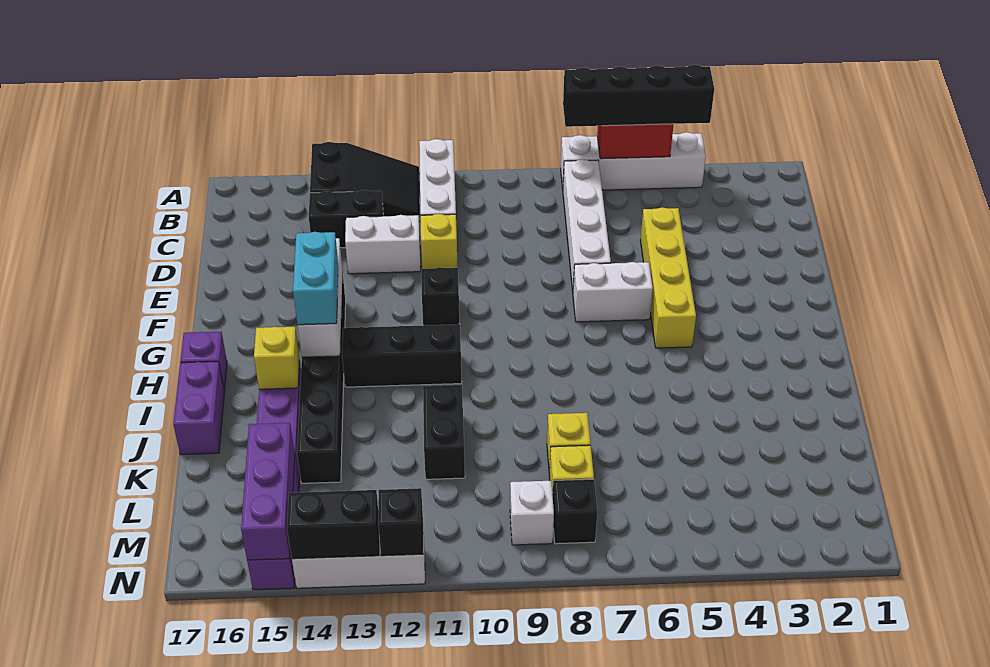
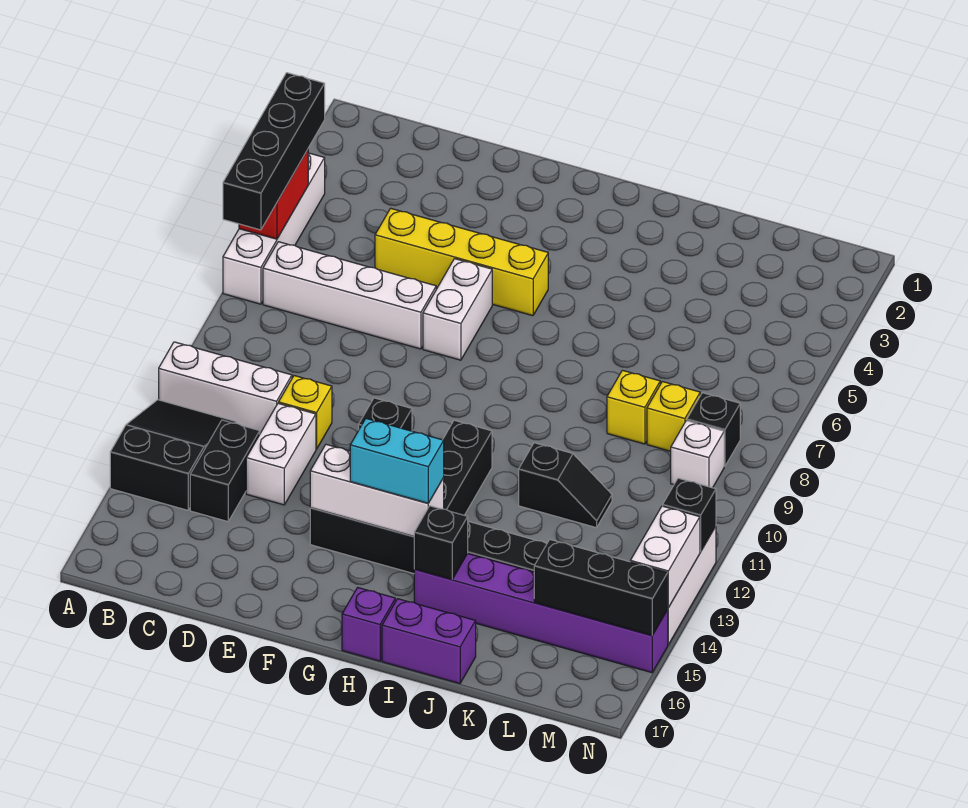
yellow brick I15 level 2 -> black brick I15 level 2
black brick J11:K11 level 1 -> black slope J11:K11 level 1 top J
purple brick L15:N15 level 2 -> black brick L15:N15 level 2
black brick N13:N14 level 2 -> white brick N13:N14 level 2

